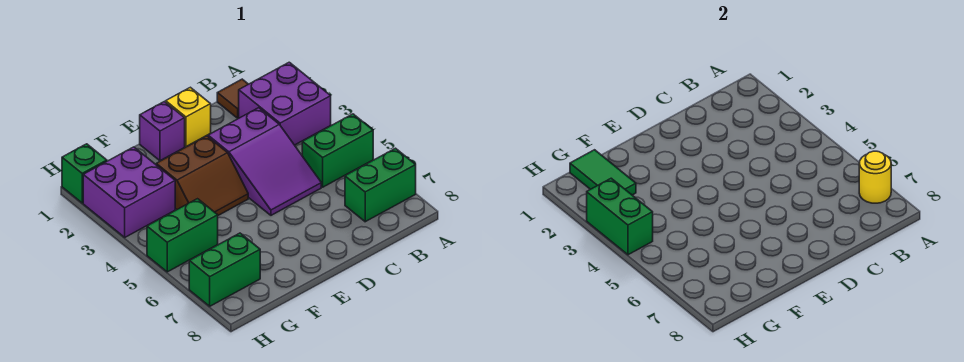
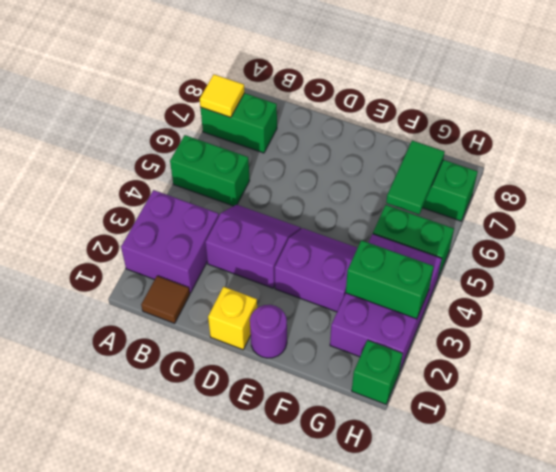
yellow round brick A7 level 2 -> yellow tile A7 level 2
purple slope C3:D5 level 1 top 3 -> purple slope C3:D4 level 1 top 3
purple brick E1 level 1 -> purple round brick E1 level 1
brown slope E3:F4 level 1 top 3 -> purple slope E3:F4 level 1 top 3
green tile G1:G2 level 2 -> green tile G6:G7 level 2
purple brick G2:H3 level 1 -> purple brick G2:H4 level 1
green brick H3:H4 level 2 -> green brick G3:H3 level 2

